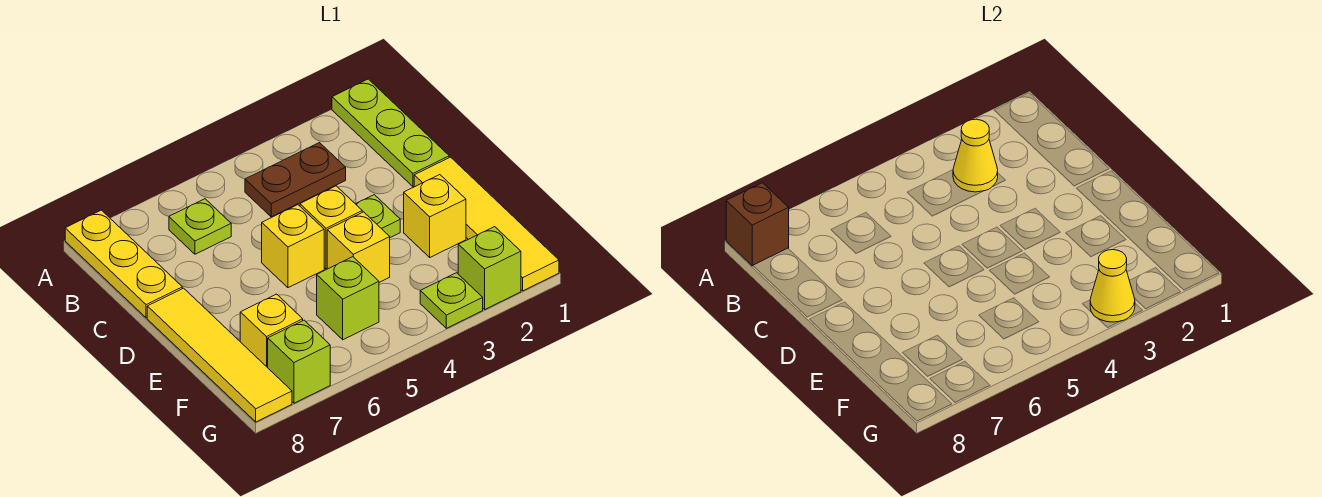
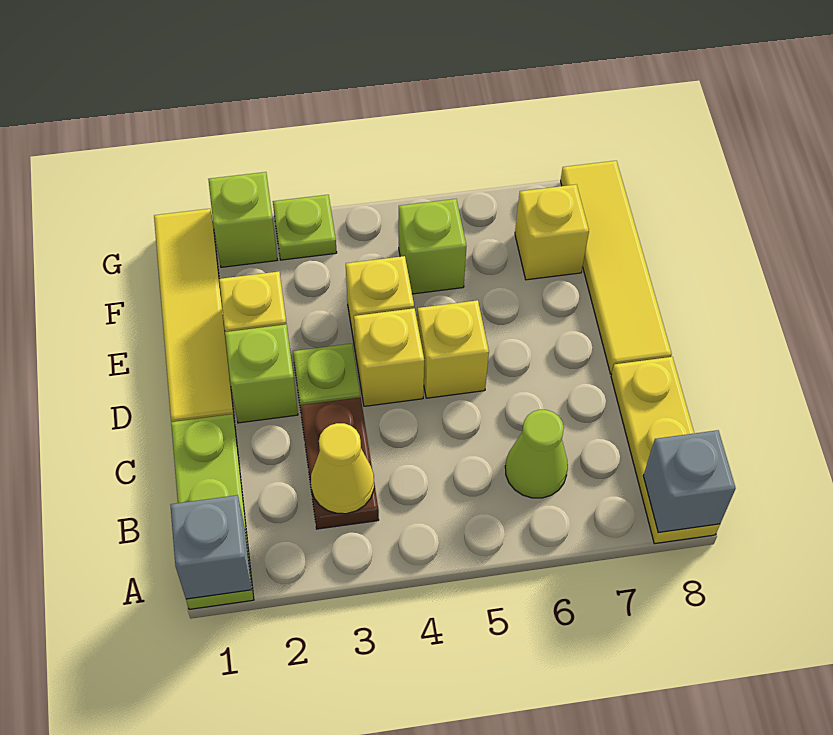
none -> grey brick A1 level 2
brown brick A8 level 2 -> grey brick A8 level 2
brown plate B3:B4 level 1 -> brown plate B3:C3 level 1
lime plate B6 level 1 -> lime cone B6 level 1
yellow cone G3 level 2 -> none
lime brick G7 level 1 -> lime brick D2 level 1

